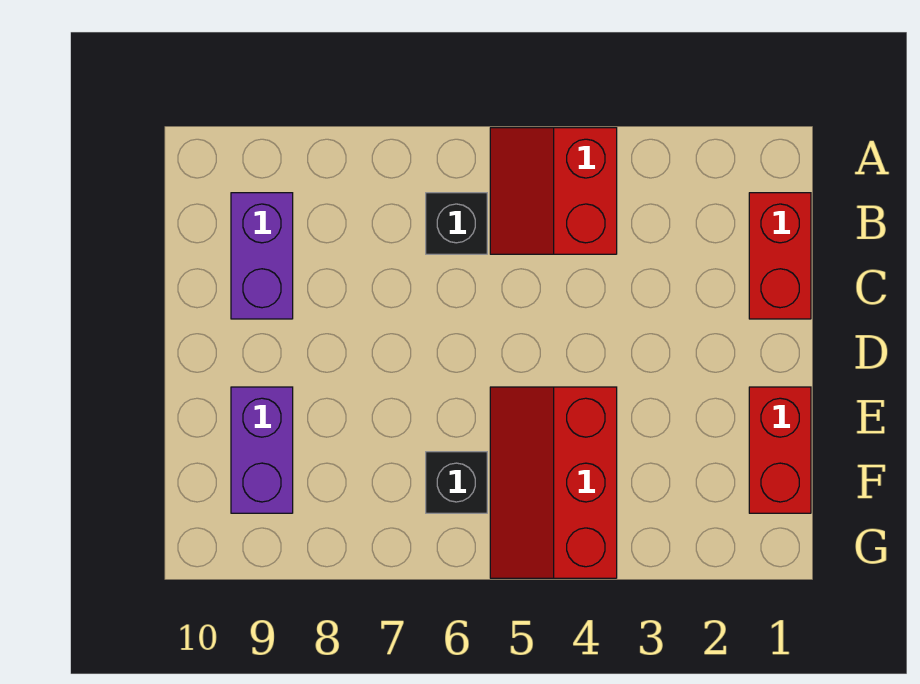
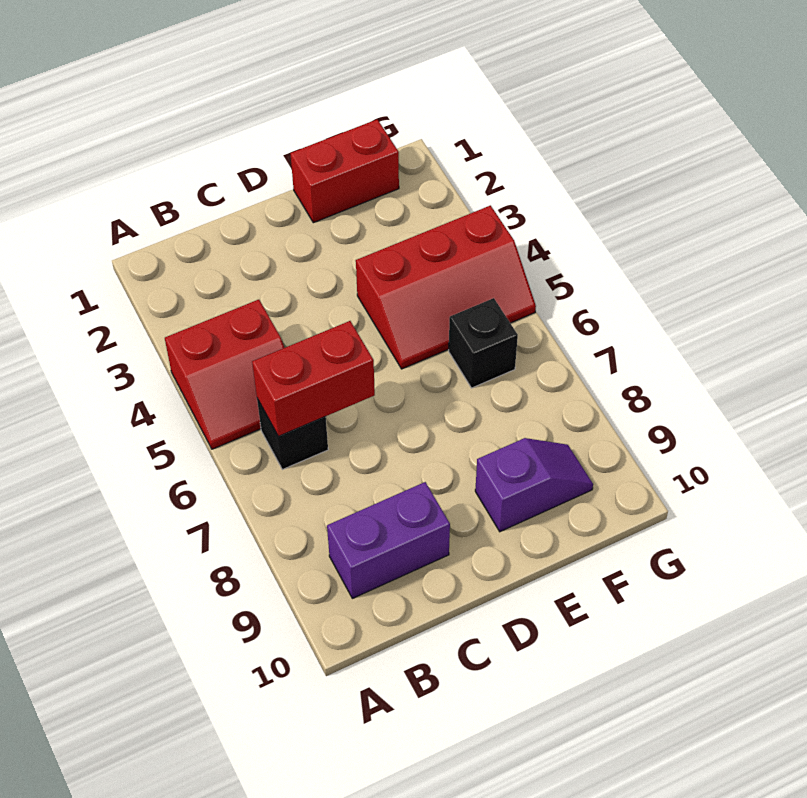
red brick B1:C1 level 1 -> red brick B6:C6 level 2
purple brick E9:F9 level 1 -> purple slope E9:F9 level 1 top E

